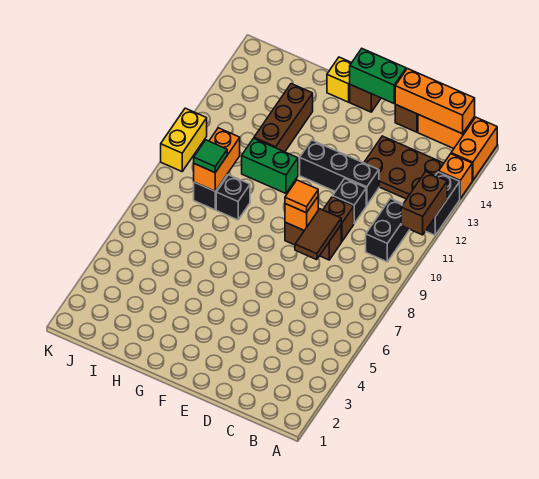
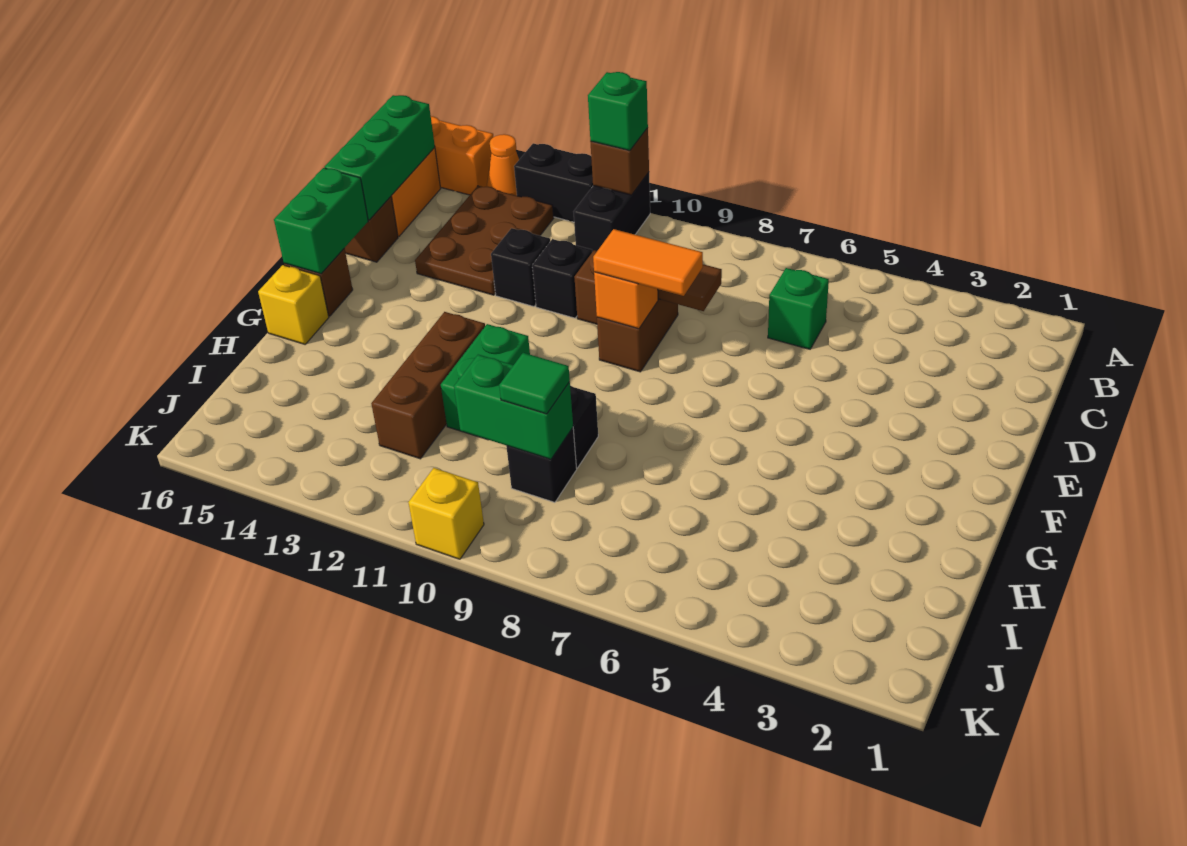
brown brick A11:A12 level 2 -> brown brick A11 level 2
none -> green brick A11 level 3
orange brick A14 level 1 -> orange cone A14 level 1
black brick B10:B11 level 1 -> black brick A11:B11 level 1
orange brick B16:D16 level 2 -> green brick B16:D16 level 2
none -> green brick C6 level 1
black brick D12:F12 level 1 -> black brick D12 level 1
orange tile E9 level 3 -> orange tile E8:E9 level 3
brown brick H12:H14 level 1 -> brown brick G12:I12 level 1
orange brick I9:I10 level 2 -> green brick I9:I10 level 2
yellow brick K10:K11 level 1 -> yellow brick K10 level 1

